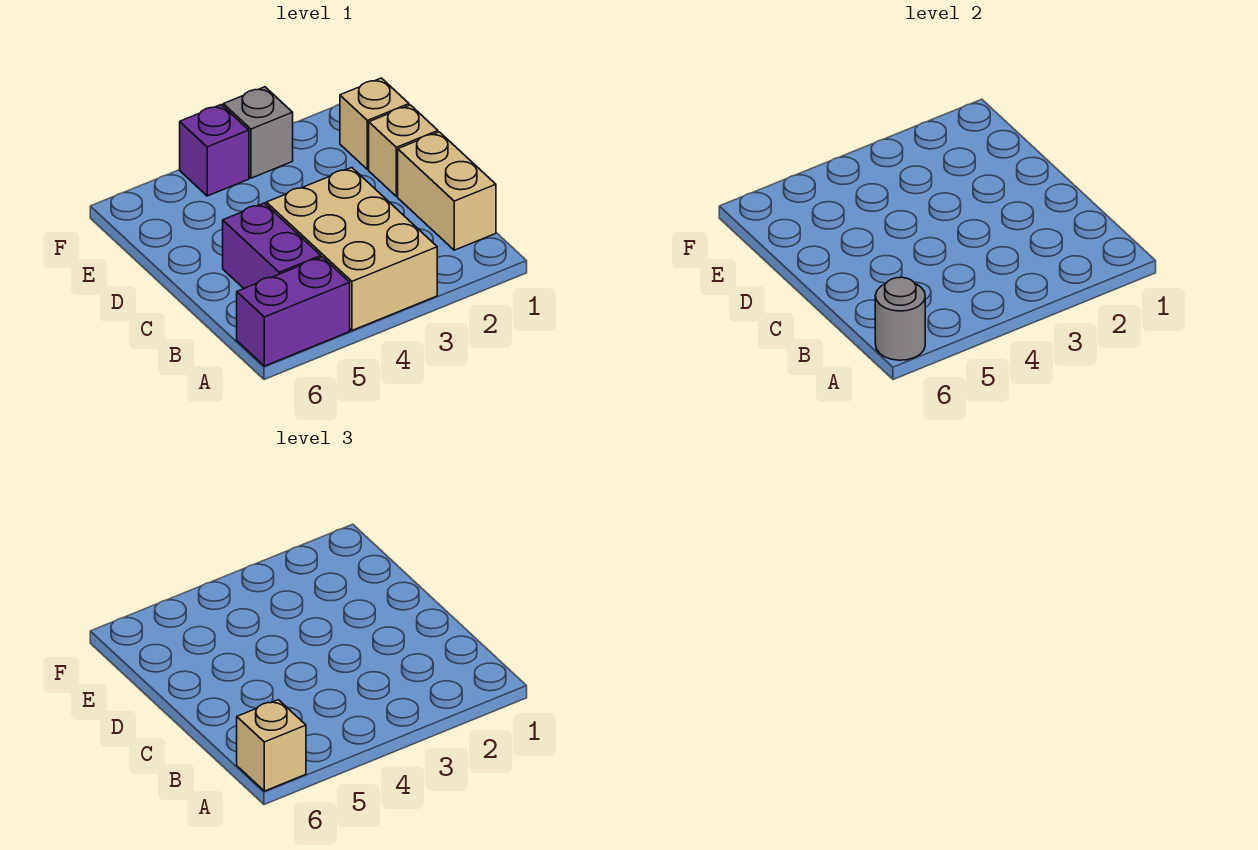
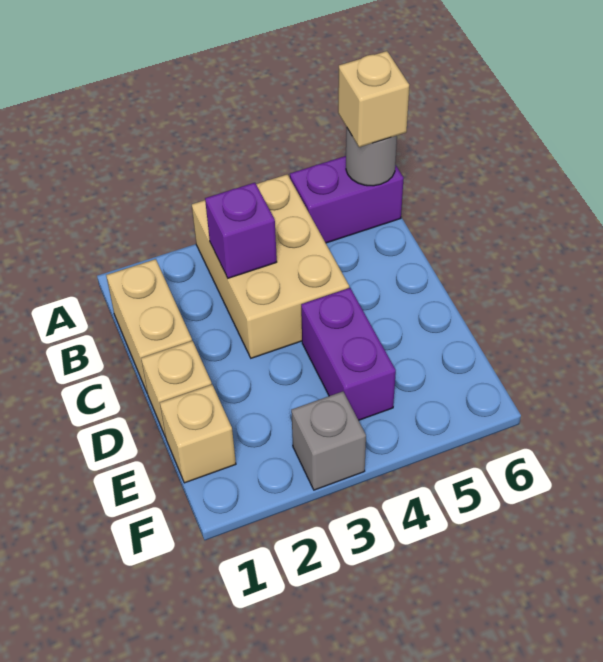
purple brick B5:C5 level 1 -> purple brick D4:E4 level 1
purple brick F4 level 1 -> purple brick B3 level 2

